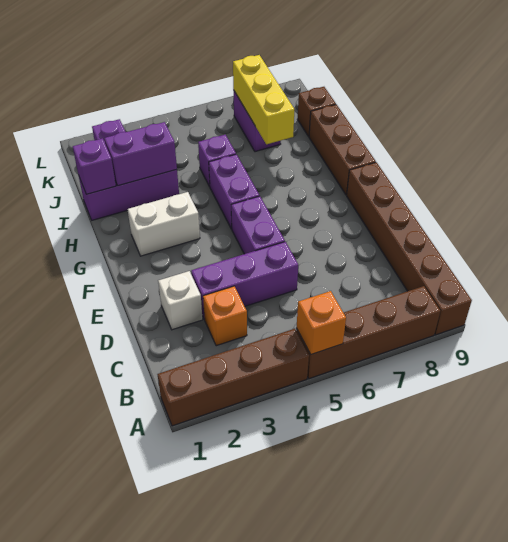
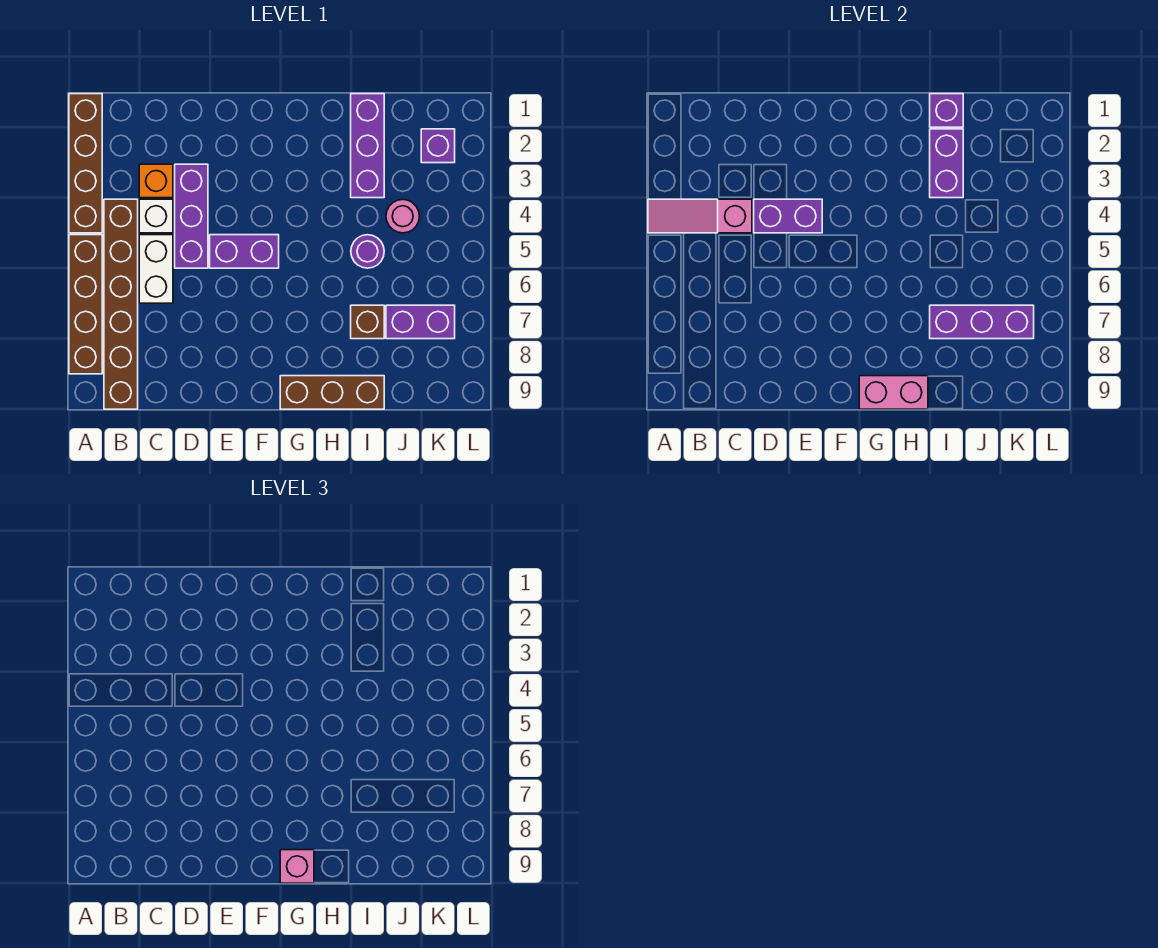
none -> pink slope A4:C4 level 2 top C
orange brick A5 level 2 -> none
brown brick A9:F9 level 1 -> brown brick B4:B9 level 1
white brick D2 level 1 -> white brick C4 level 1
white brick G2:G3 level 1 -> white brick C5:C6 level 1
purple brick G5:H5 level 1 -> purple brick D4:E4 level 2
none -> pink brick G9:H9 level 2
none -> pink brick G9 level 3
purple brick I5 level 1 -> purple round brick I5 level 1
yellow brick I7:K7 level 2 -> purple brick I7:K7 level 2
none -> pink round brick J4 level 1
brown brick J9 level 1 -> brown brick I7 level 1

